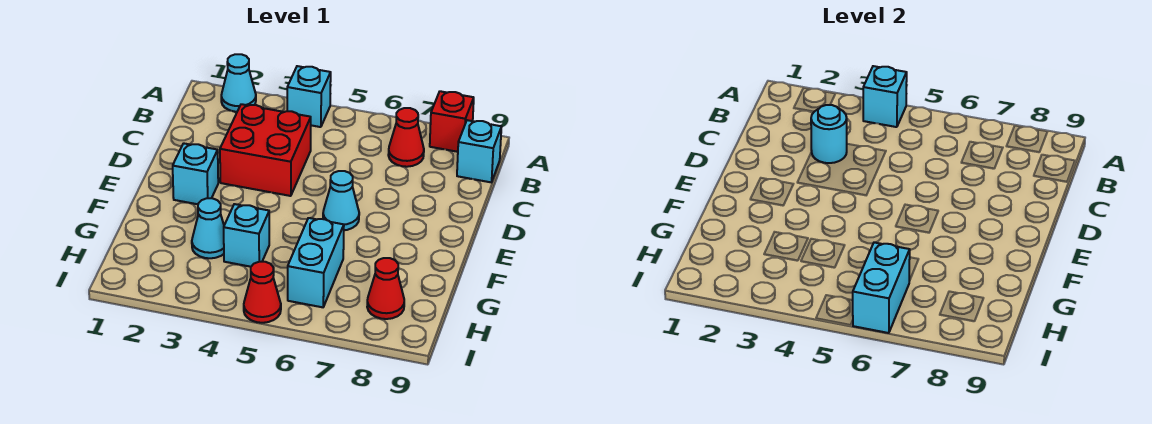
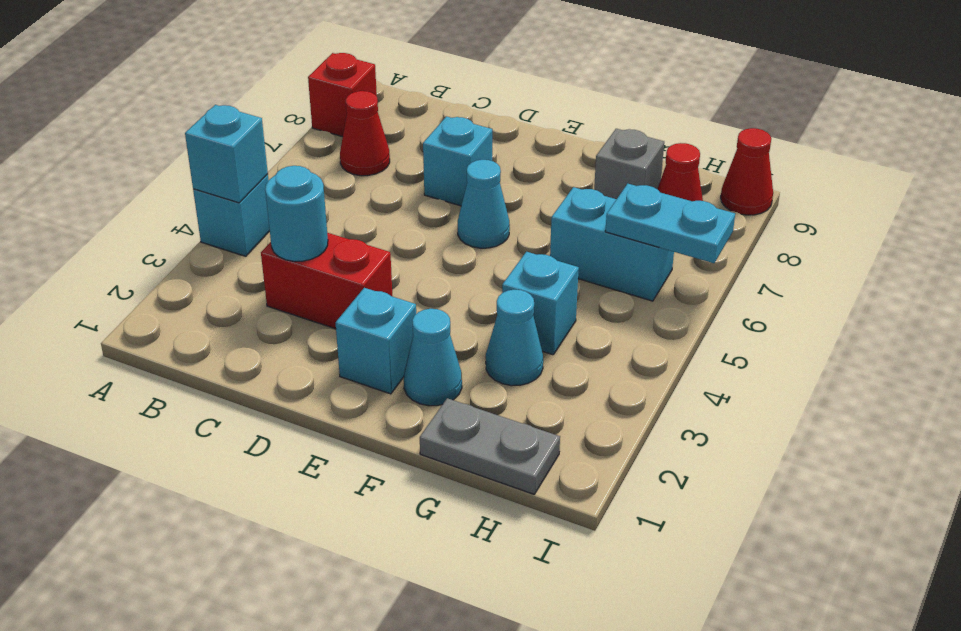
cyan cone A2 level 1 -> cyan cone F2 level 1
cyan brick B9 level 1 -> cyan brick D7 level 1
red brick C3:D4 level 1 -> red brick C3:D3 level 1
none -> grey plate G1:H1 level 1
none -> grey brick G8 level 1
cyan brick H6:I6 level 2 -> cyan plate H6:I6 level 2
red cone I5 level 1 -> red cone I9 level 1

